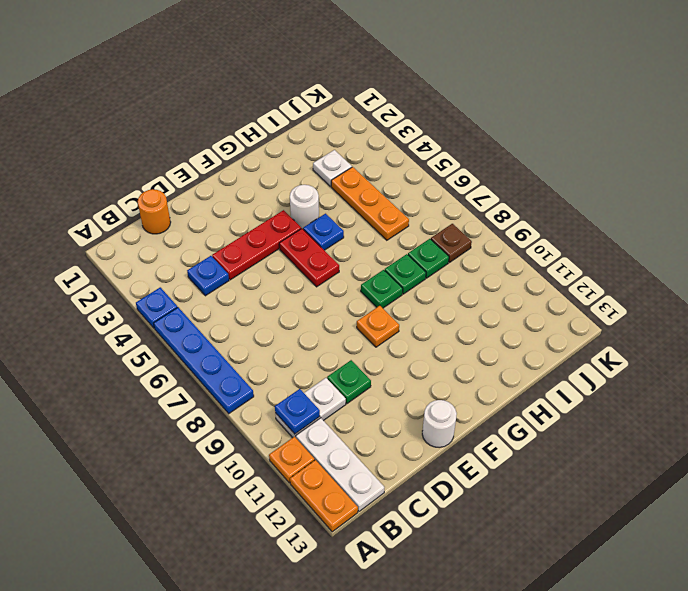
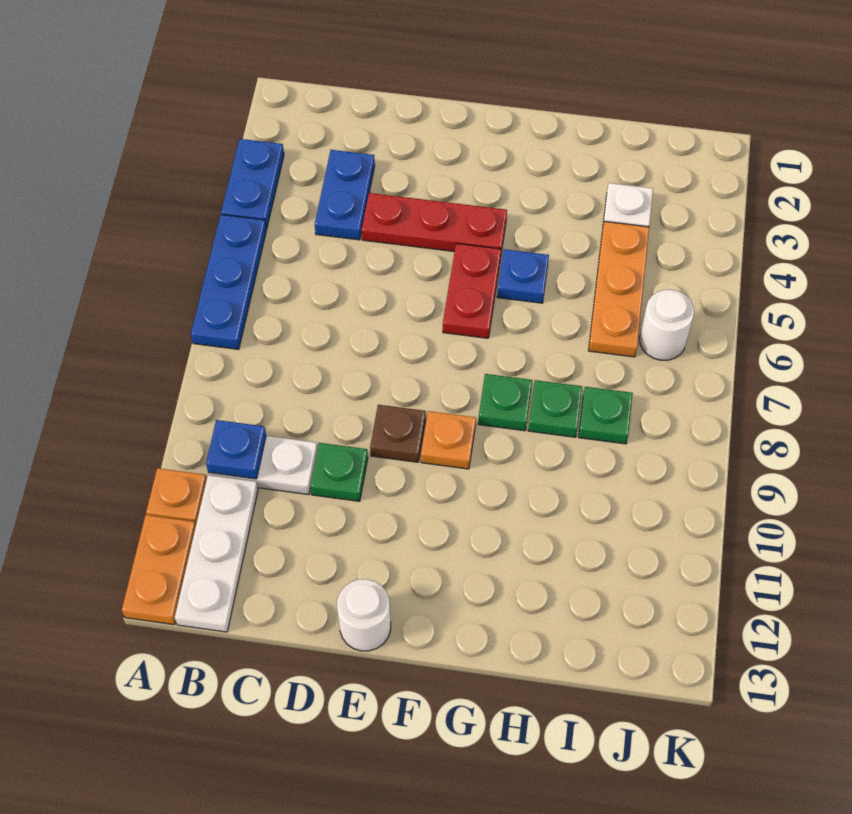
blue plate A4 level 1 -> blue plate A3:A4 level 1
blue plate A5:A8 level 1 -> blue plate A5:A7 level 1
orange round brick C1 level 1 -> none
blue plate C4 level 1 -> blue plate C3:C4 level 1
white round brick G4 level 1 -> white round brick J6 level 1
brown plate J8 level 1 -> brown plate E9 level 1

